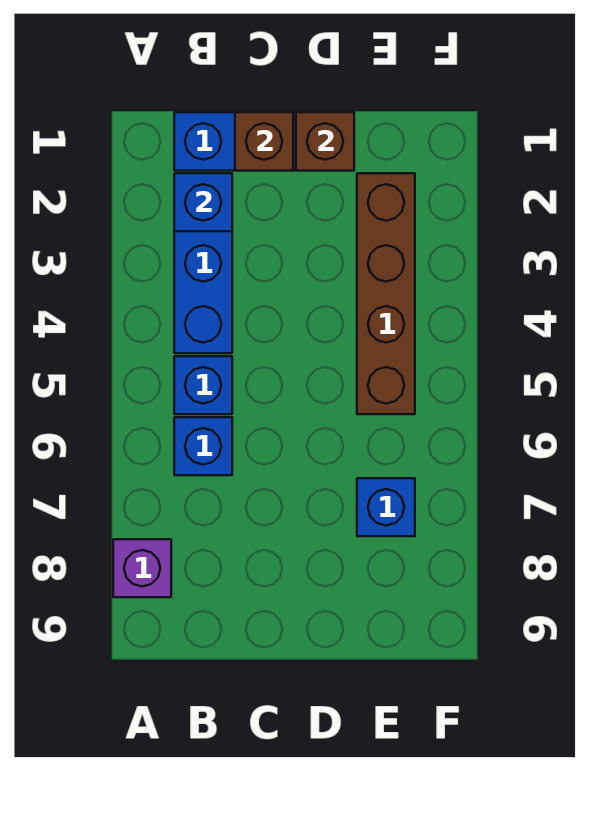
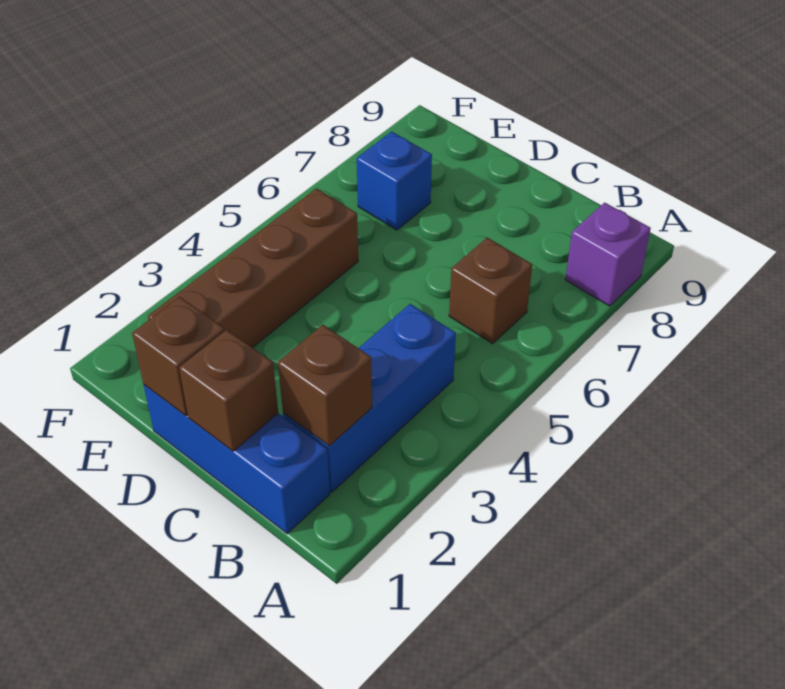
blue brick B2 level 2 -> brown brick B2 level 2
blue brick B5 level 1 -> none
blue brick B6 level 1 -> brown brick B6 level 1

